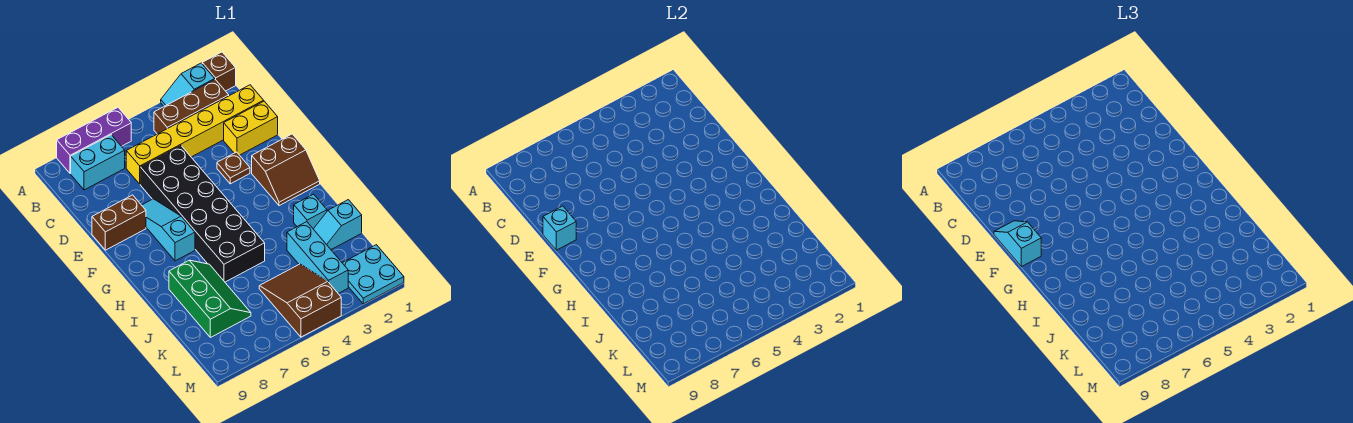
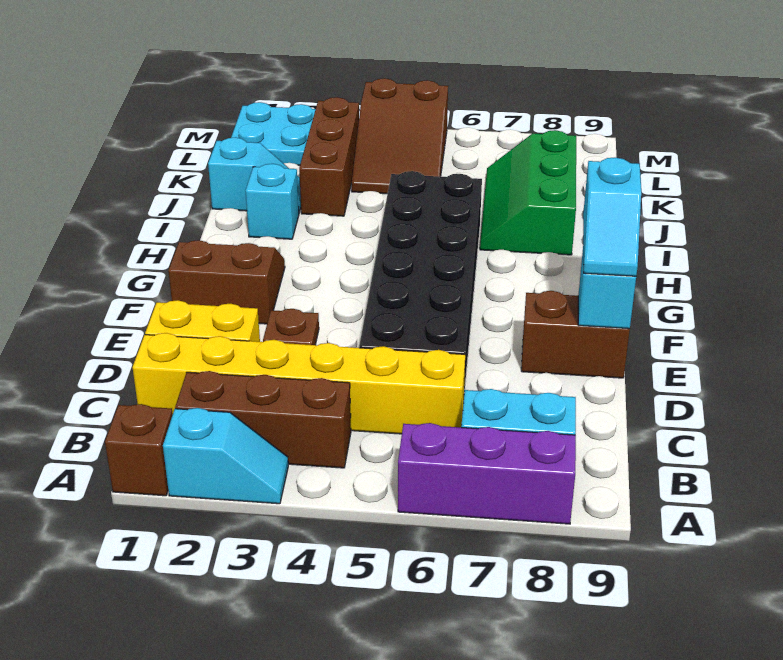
cyan slope E7:G7 level 1 top G -> none
cyan brick J3:L3 level 1 -> brown brick J3:L3 level 1

